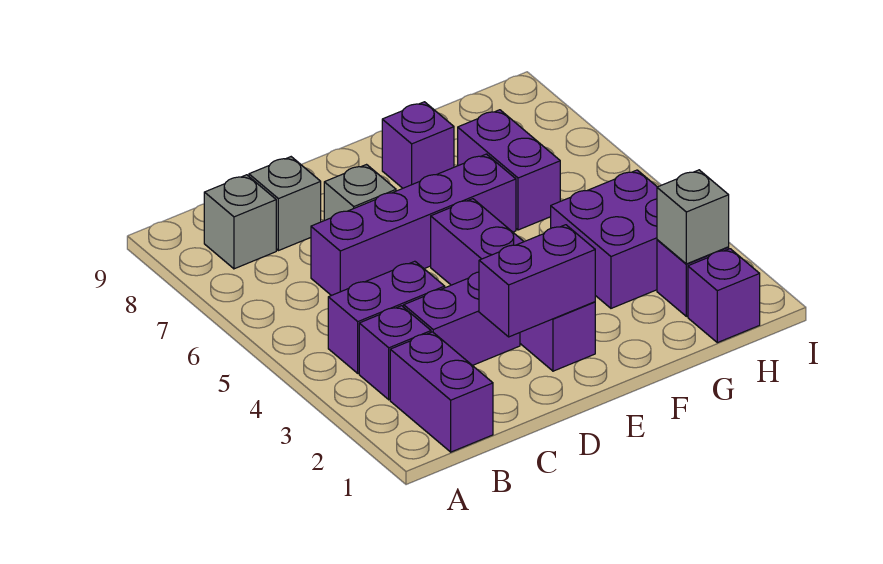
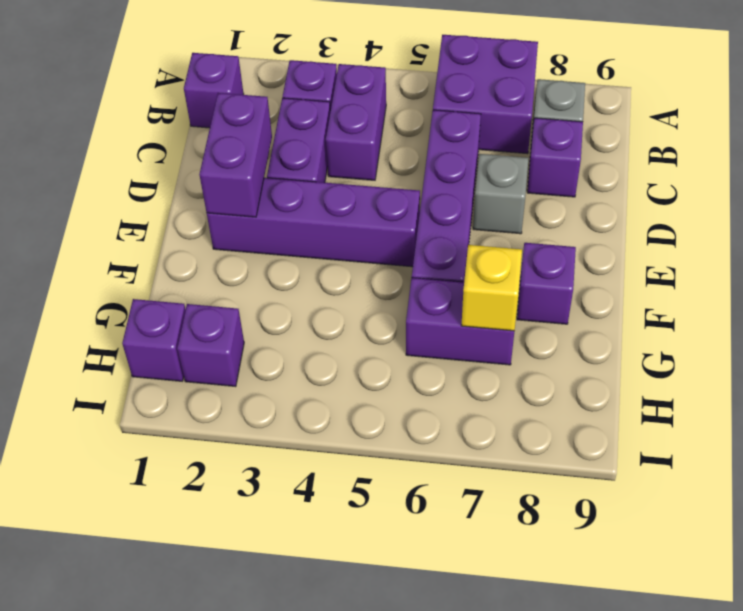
purple brick B1:B2 level 1 -> purple brick B1 level 1
grey brick C8 level 1 -> purple brick C8 level 1
purple brick G3:H4 level 1 -> purple brick A6:B7 level 1
none -> yellow brick G7 level 2
grey brick H2 level 2 -> none

